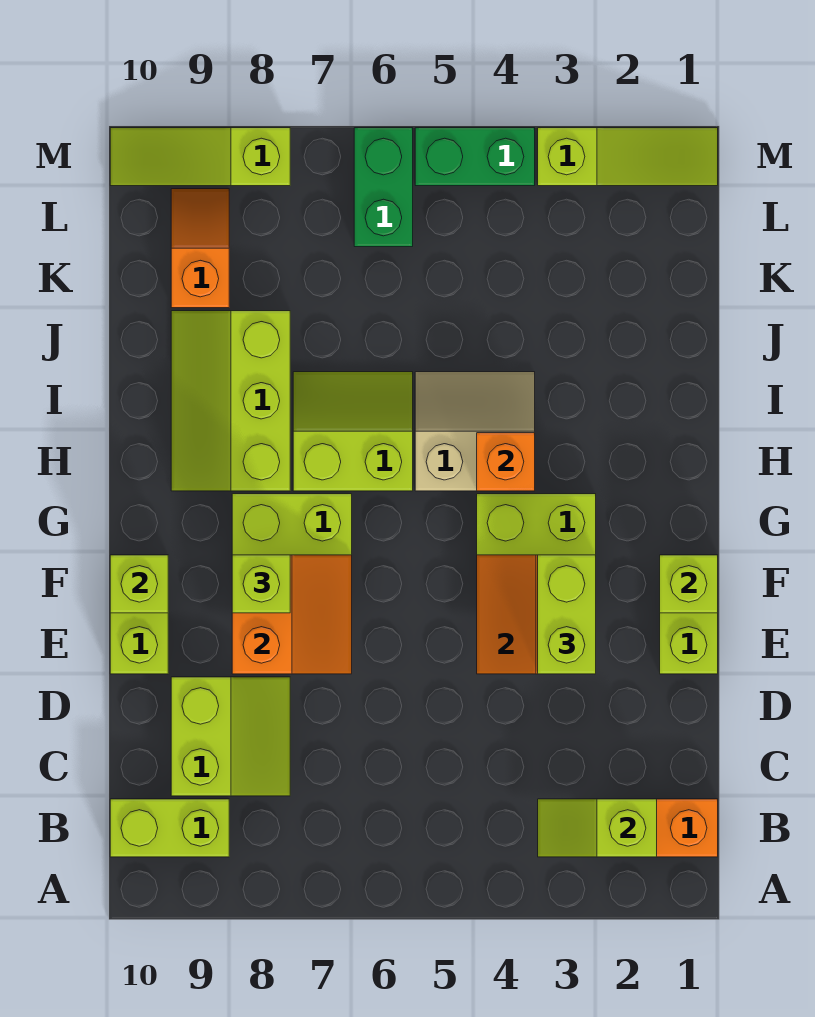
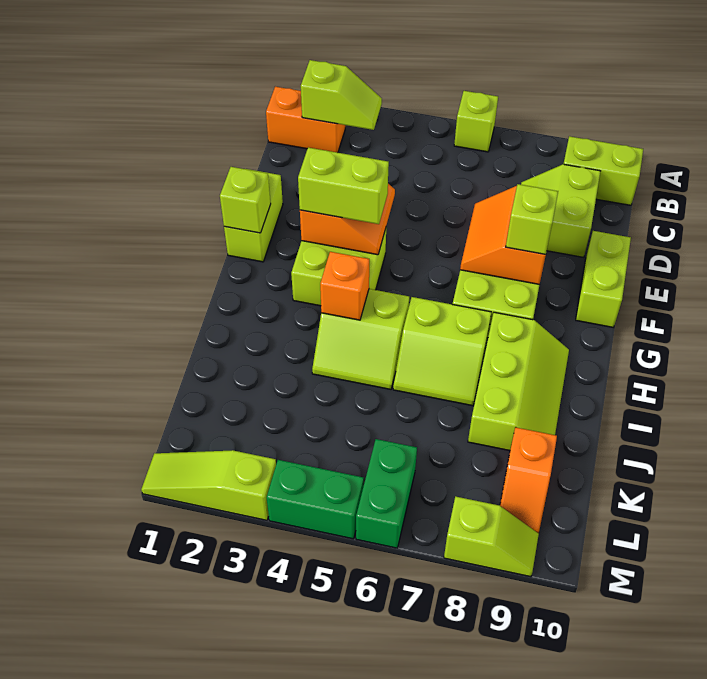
lime brick E3:F3 level 3 -> lime brick F3:F4 level 3
lime brick F10 level 2 -> lime brick A6 level 1
tan slope H4:I5 level 1 top H -> lime slope H4:I5 level 1 top H
lime slope M8:M10 level 1 top 8 -> lime slope M8:M9 level 1 top 8

